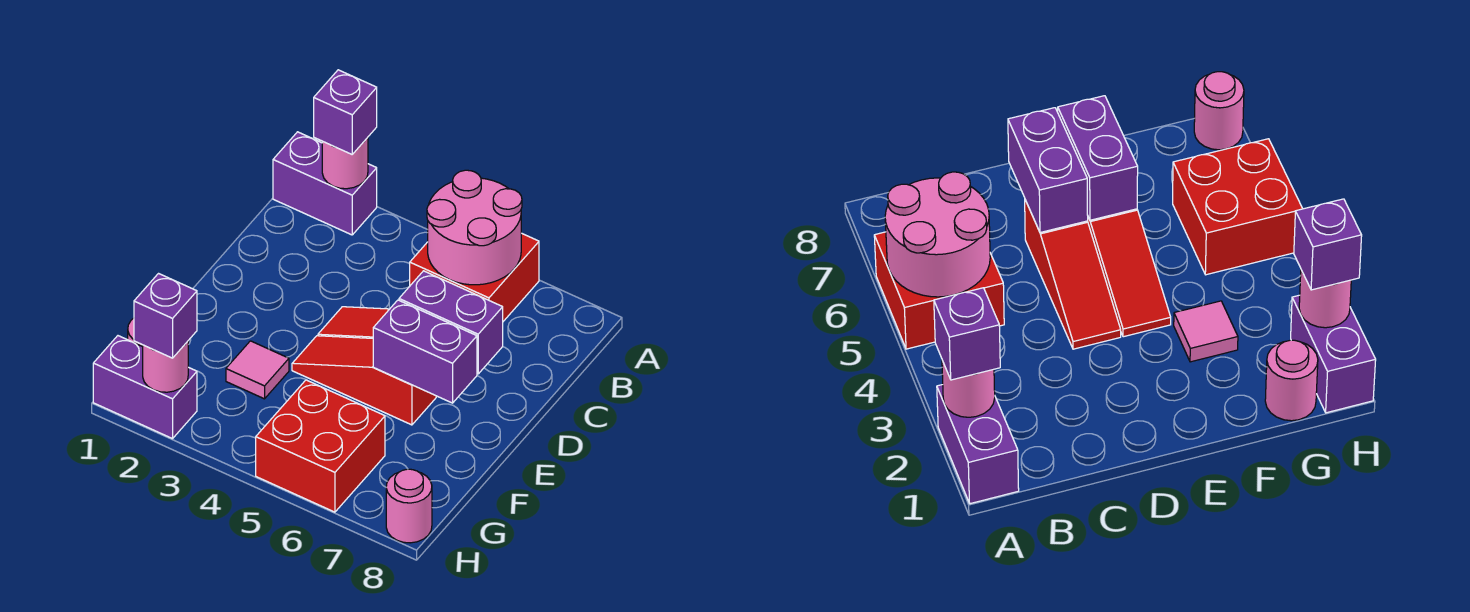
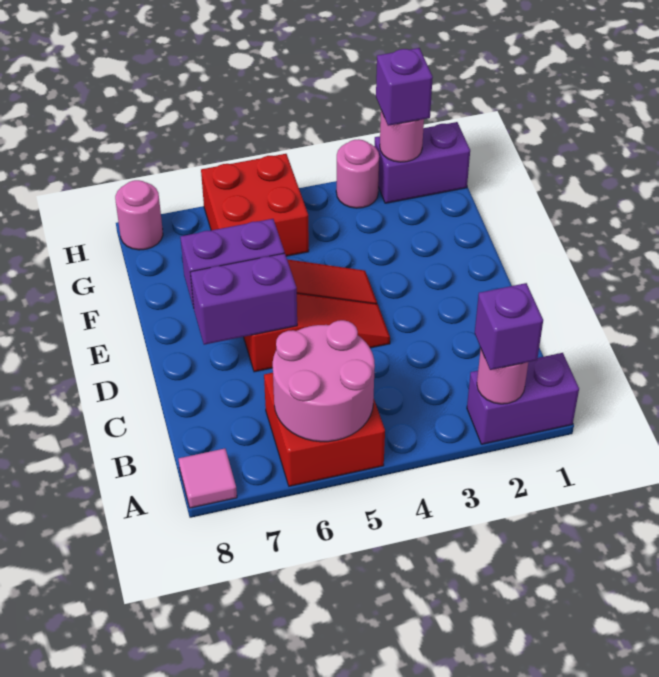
pink tile F3 level 1 -> pink tile A8 level 1
pink round brick G1 level 1 -> pink round brick H3 level 1

